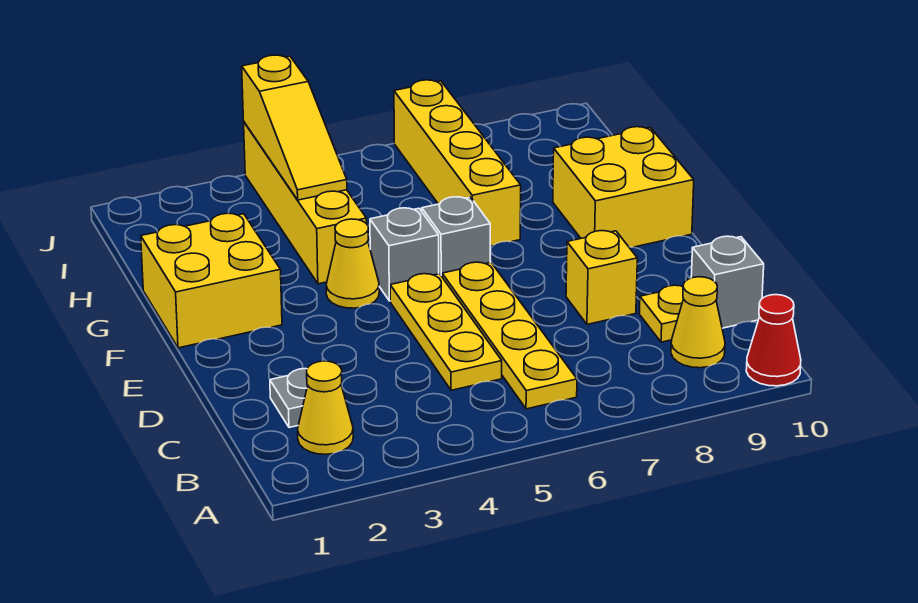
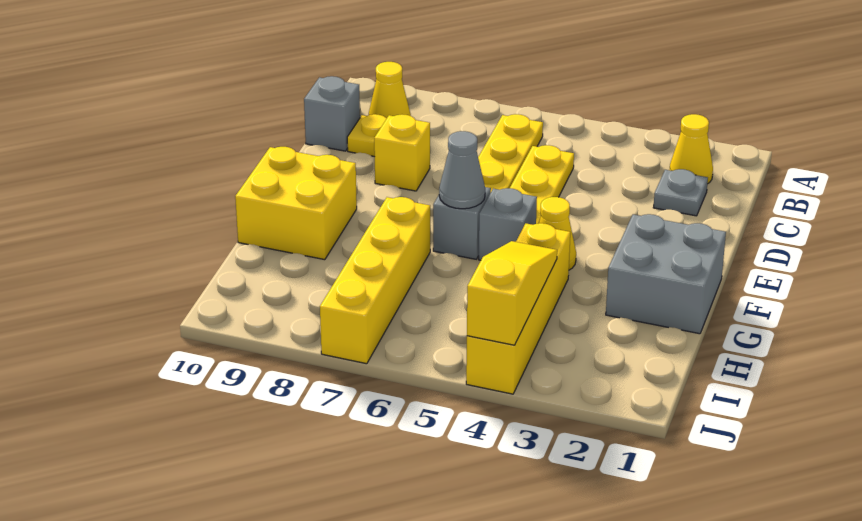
red cone A10 level 1 -> none
yellow brick F1:G2 level 1 -> grey brick F1:G2 level 1
none -> grey cone F6 level 2

